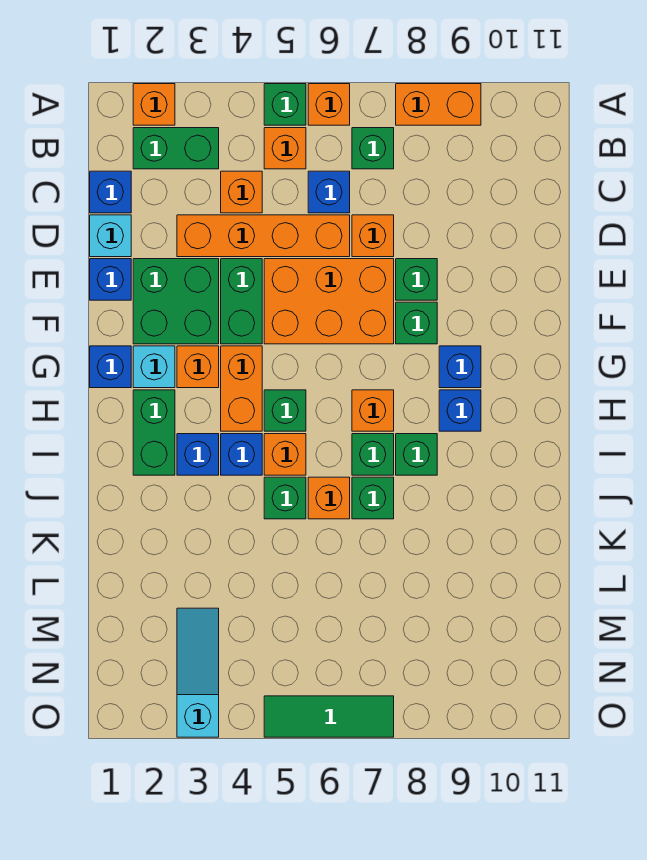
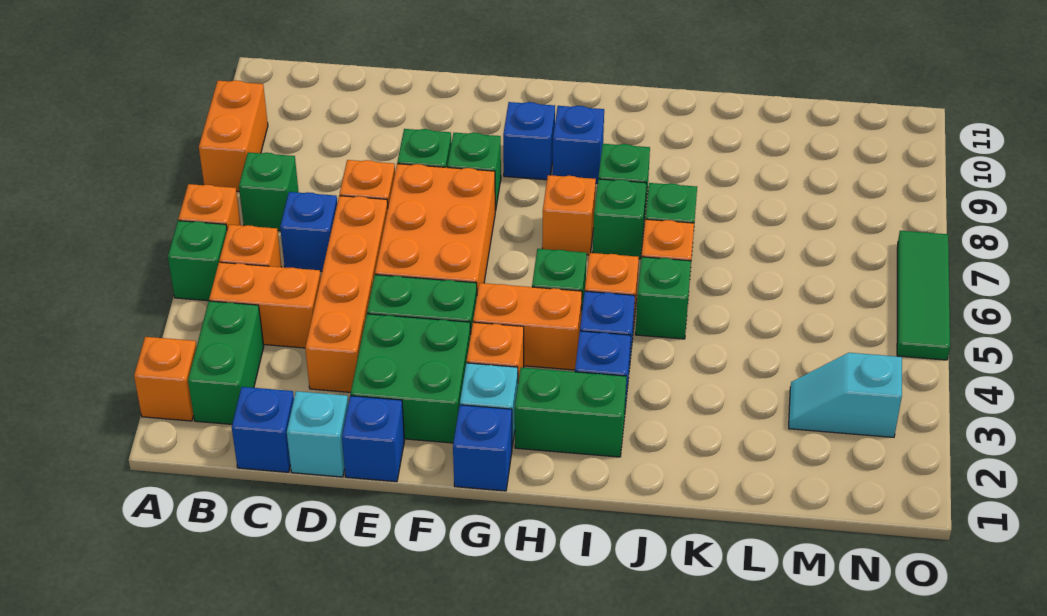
orange brick C4 level 1 -> orange brick B4:C4 level 1
cyan slope M3:O3 level 1 top O -> cyan slope M3:N3 level 1 top N

